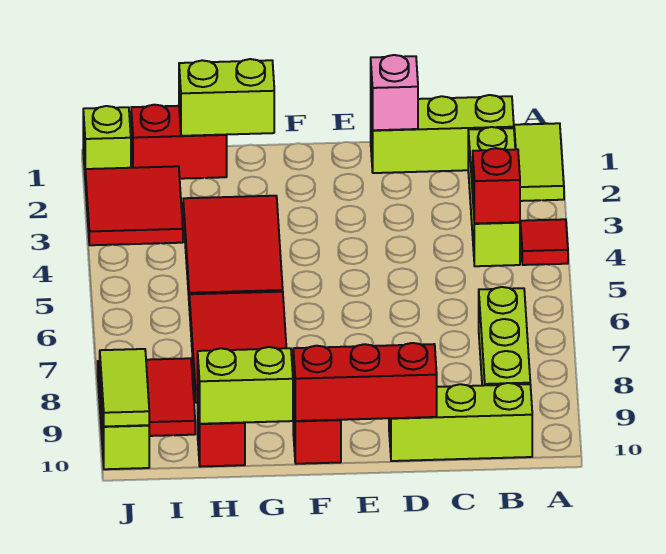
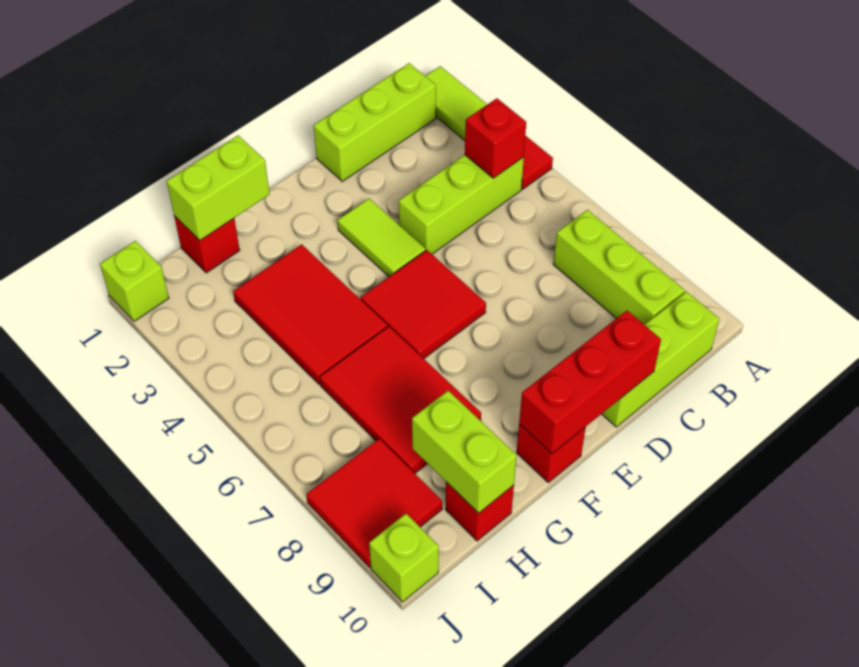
lime brick B2:B4 level 1 -> lime brick B4:D4 level 1
pink brick D1 level 2 -> none
lime brick G10:H10 level 2 -> lime brick H9:H10 level 2
red brick H1:I1 level 1 -> red brick H1 level 1
red tile I2:J3 level 1 -> red tile E5:F6 level 1
lime tile J9:J10 level 2 -> lime tile E3:E4 level 1

